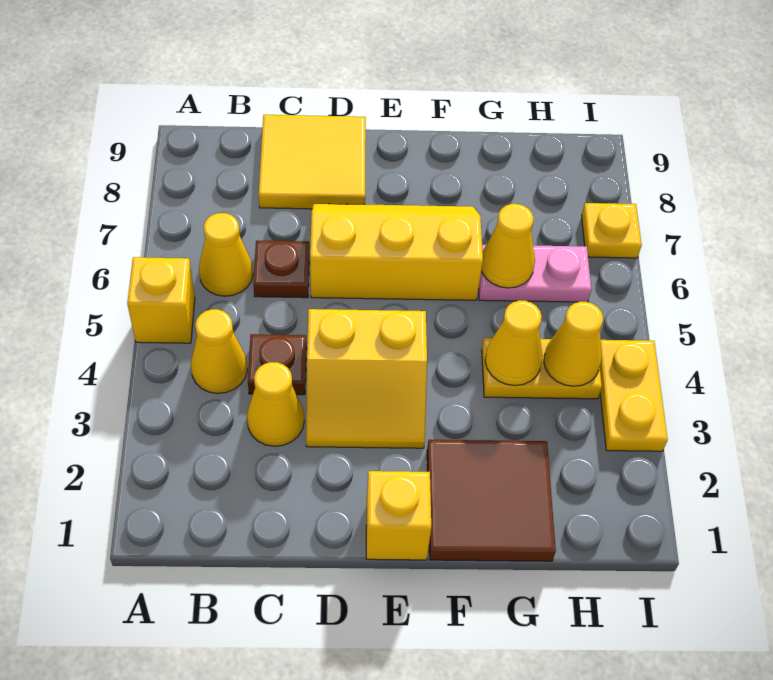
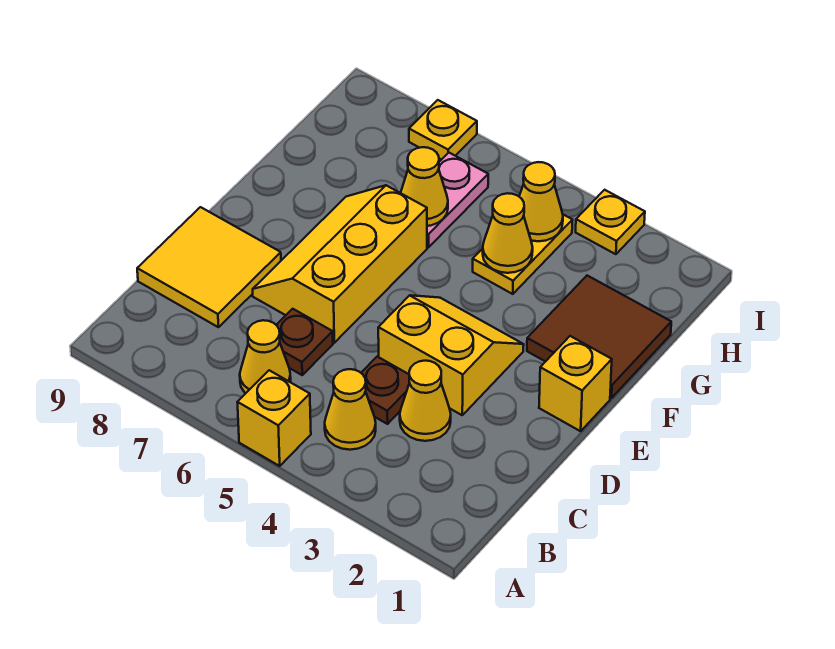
yellow slope D3:E4 level 1 top 4 -> yellow slope D3:E4 level 1 top D
yellow plate I3:I4 level 1 -> yellow plate I3 level 1

